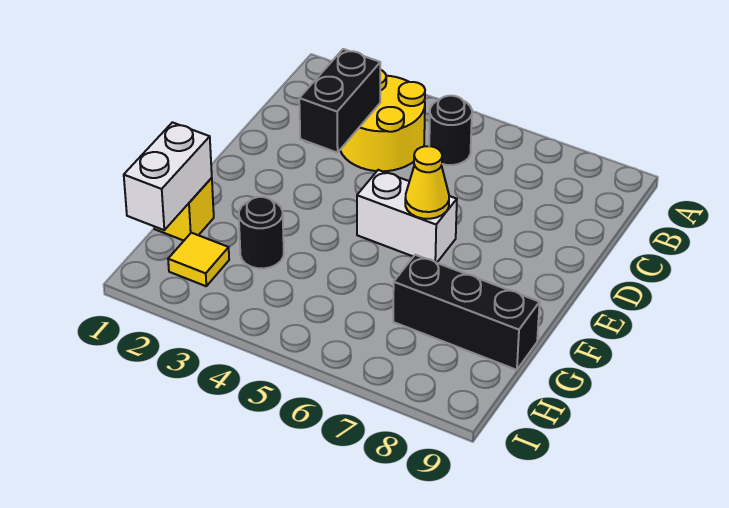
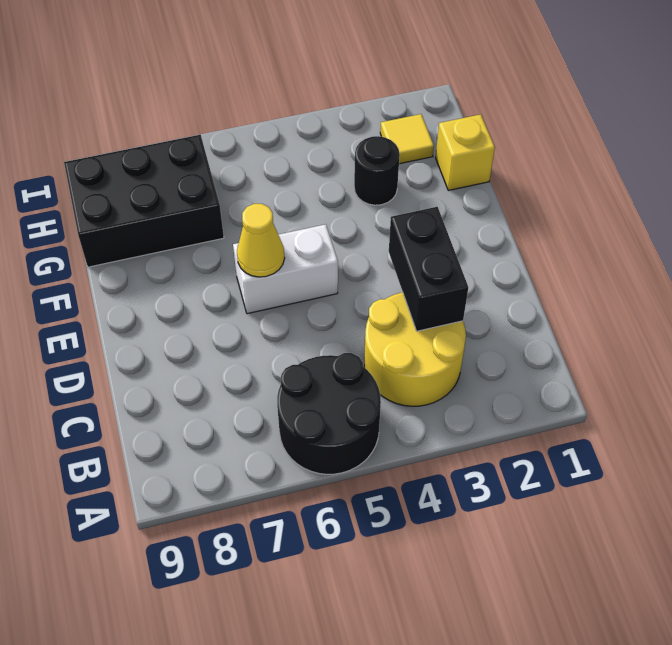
black round brick B5 level 1 -> black round brick A5:B6 level 1
white brick G1:H1 level 2 -> none
black brick G7:G9 level 1 -> black brick G7:H9 level 1

